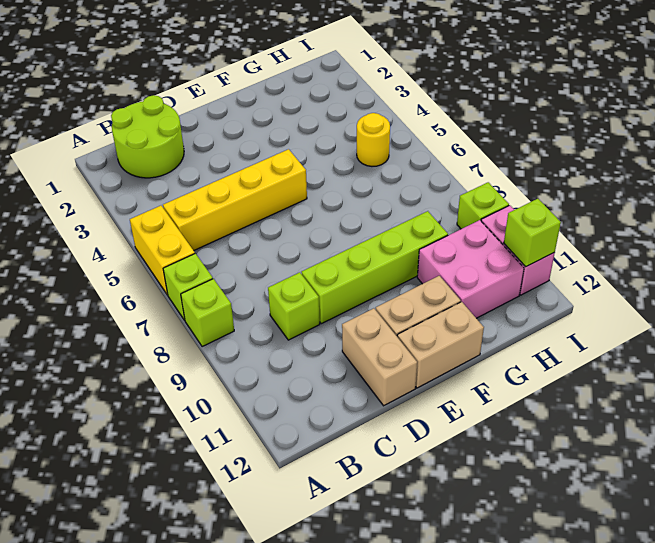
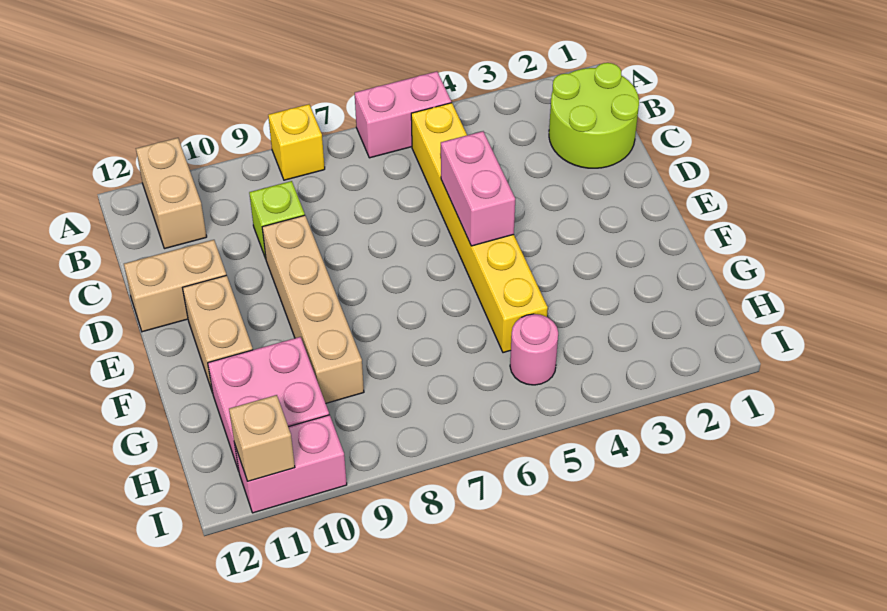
yellow brick A5:A6 level 1 -> pink brick A5:A6 level 1
lime brick A7 level 1 -> none
lime brick A8 level 1 -> yellow brick A8 level 1
yellow brick B5:E5 level 1 -> yellow brick B5:G5 level 1
none -> pink brick D5:E5 level 2
lime brick D9:G9 level 1 -> tan brick D9:G9 level 1
tan brick E12:F12 level 1 -> tan brick A11:B11 level 1
yellow round brick H5 level 1 -> pink round brick H5 level 1
lime brick I9 level 1 -> none
lime brick I11 level 2 -> tan brick I11 level 2

